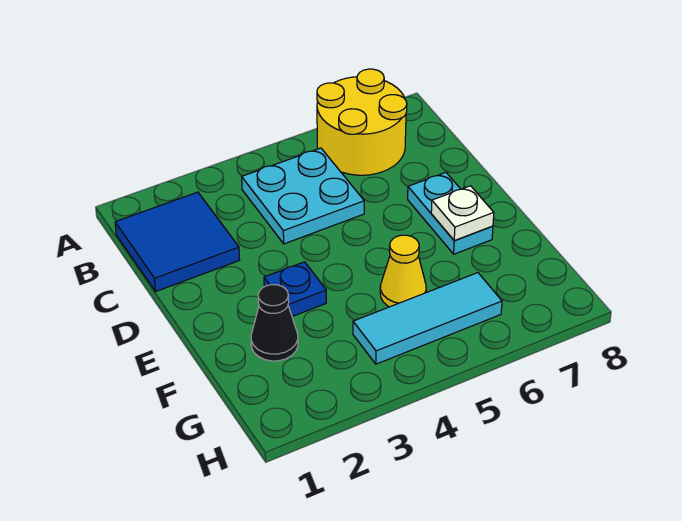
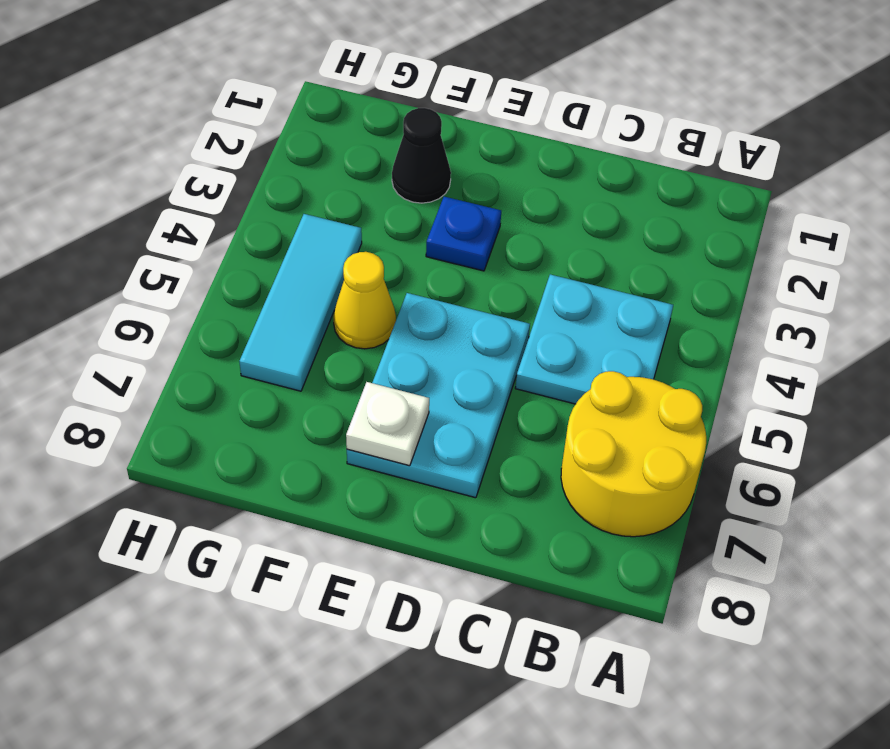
blue tile B1:C2 level 1 -> none
cyan plate D7:E7 level 1 -> cyan plate D5:E7 level 1

